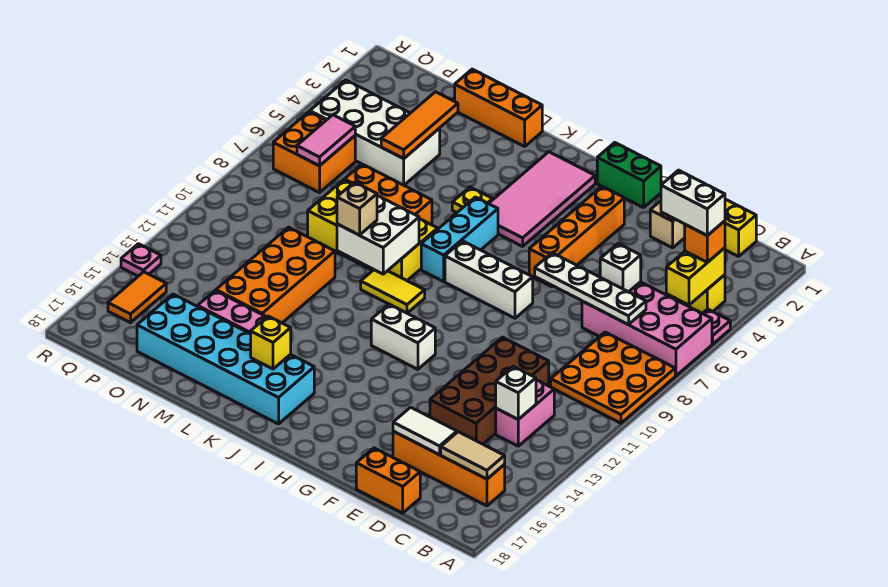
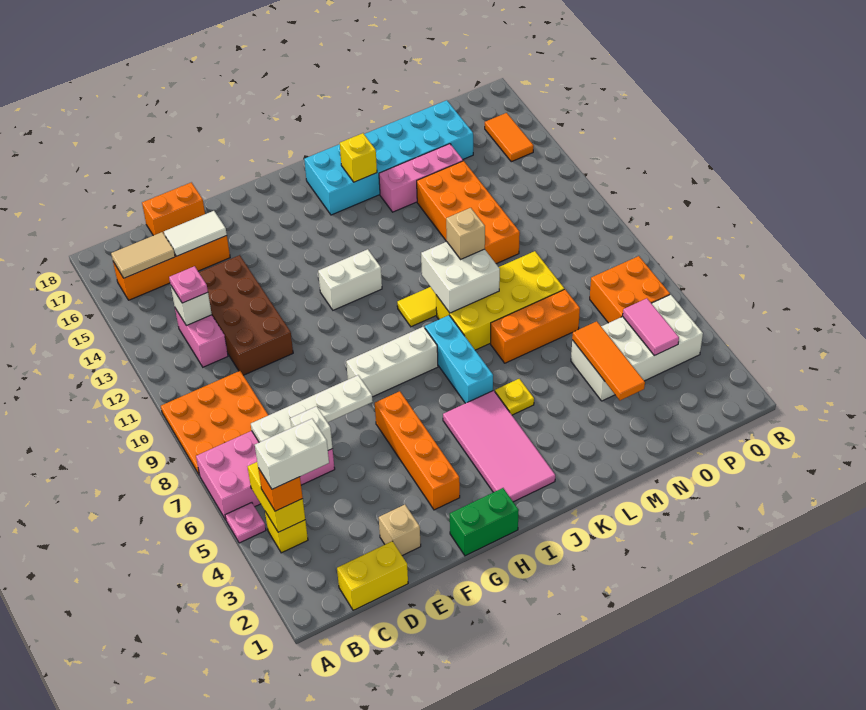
orange brick L1:N1 level 1 -> none
pink tile P6:P7 level 2 -> pink tile P4:P5 level 2
pink plate R14 level 1 -> pink plate C13 level 3

